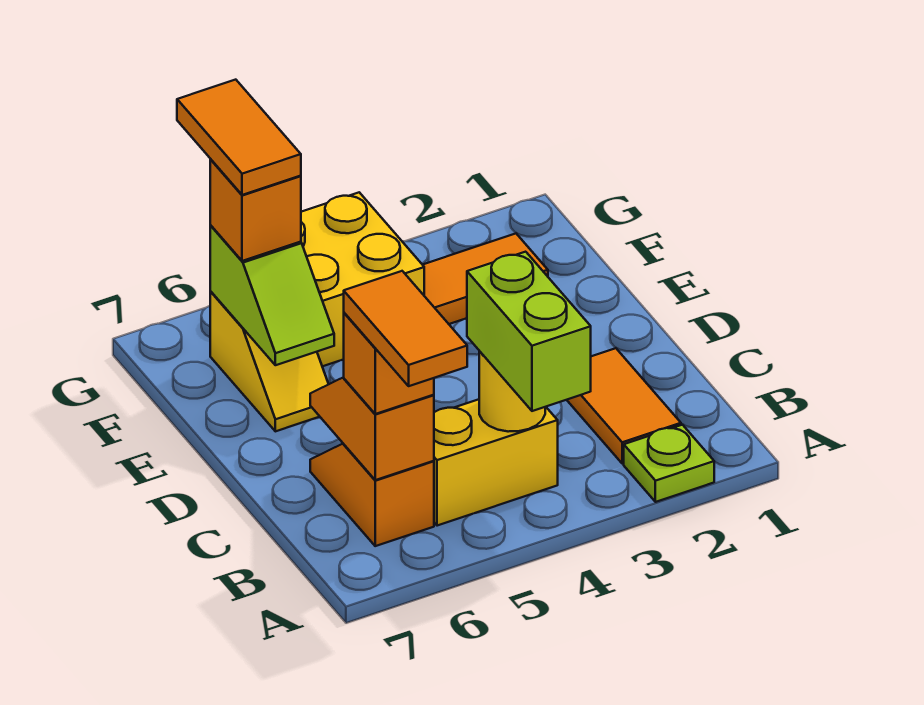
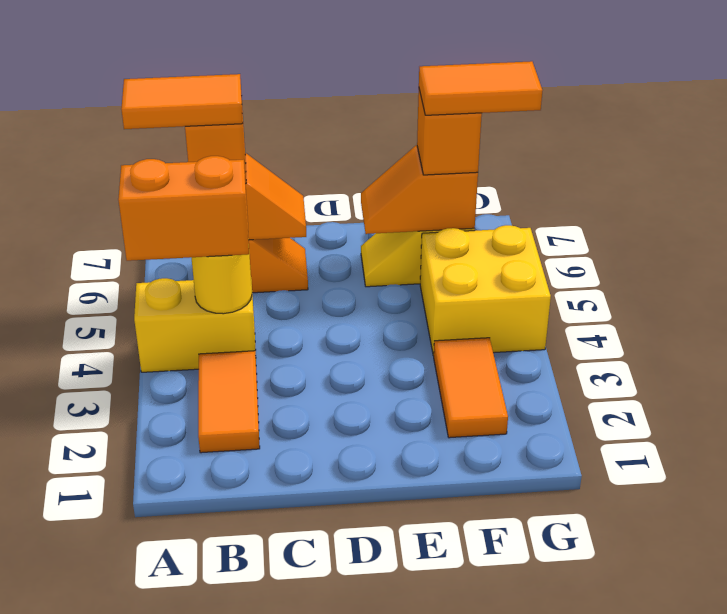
lime plate A2 level 1 -> none
lime brick A4:B4 level 3 -> orange brick A4:B4 level 3
orange tile B2:C2 level 1 -> orange tile B2:B3 level 1
yellow brick B4:B5 level 1 -> yellow brick A4:B4 level 1
lime slope E6:F6 level 2 top F -> orange slope E6:F6 level 2 top F

